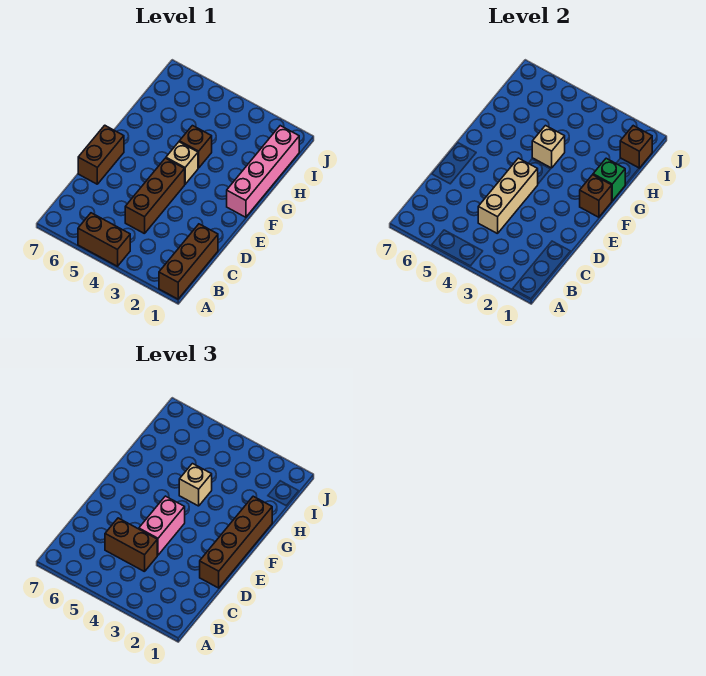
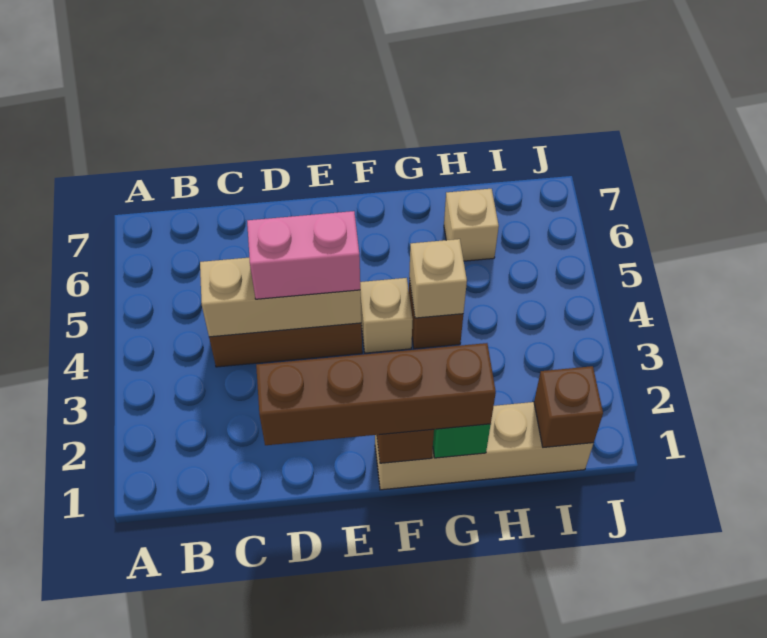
brown brick A1:C1 level 1 -> none
brown brick A4:A5 level 1 -> none
brown brick C4:C5 level 3 -> none
brown brick D7:E7 level 1 -> none
pink brick F1:I1 level 1 -> tan brick F1:I1 level 1
tan brick G4 level 3 -> tan brick H6 level 1

